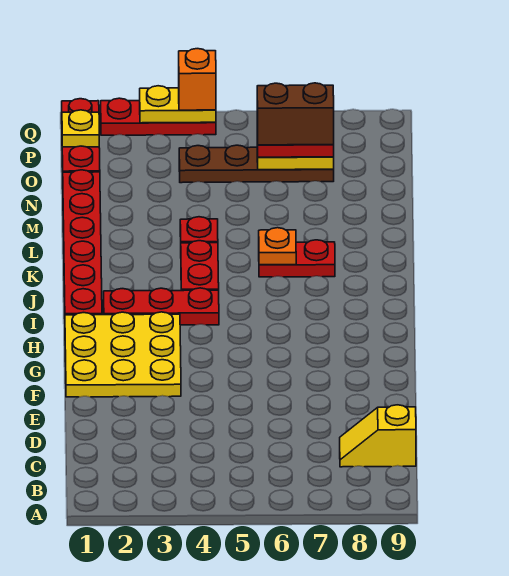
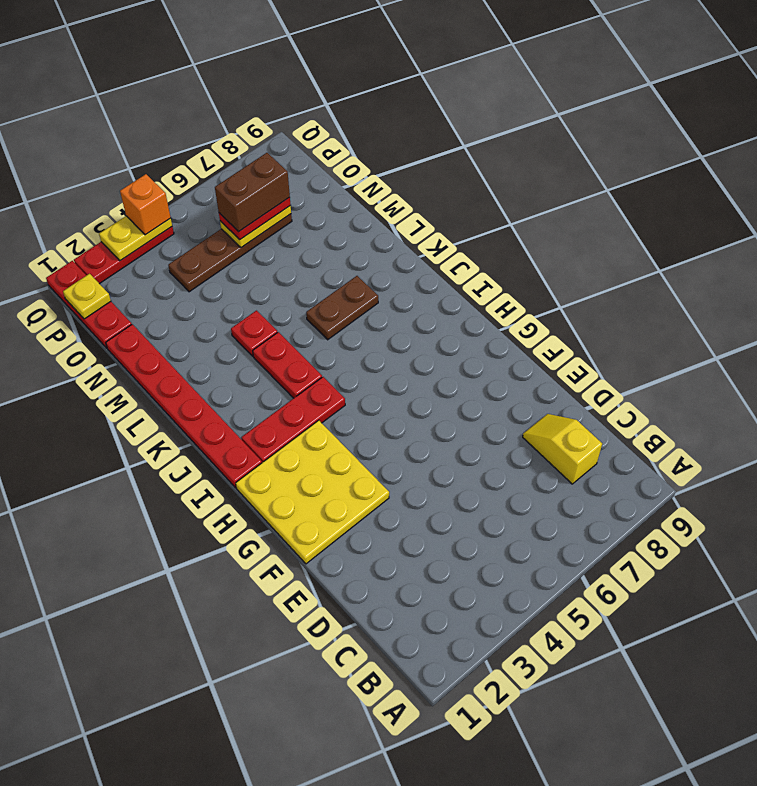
yellow slope C8:C9 level 1 top 9 -> yellow slope C8:D8 level 1 top C
red plate K6:K7 level 1 -> brown plate K6:K7 level 1
orange plate K6 level 2 -> none

